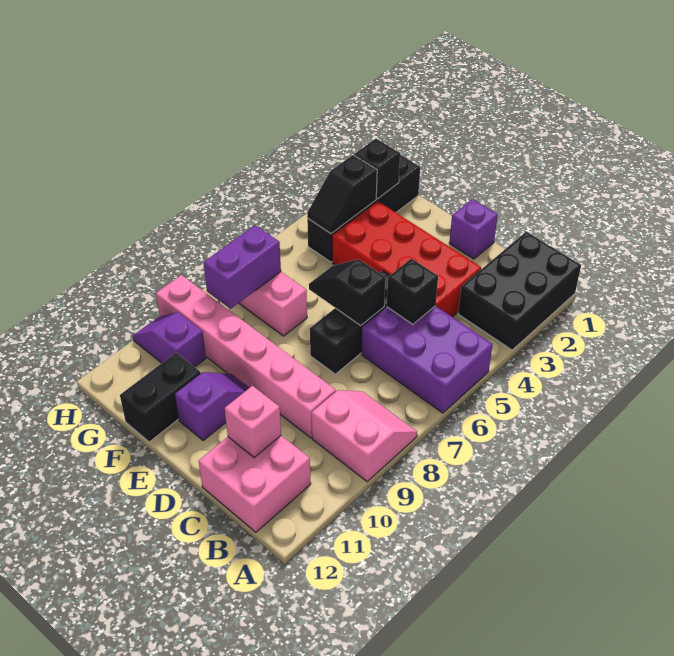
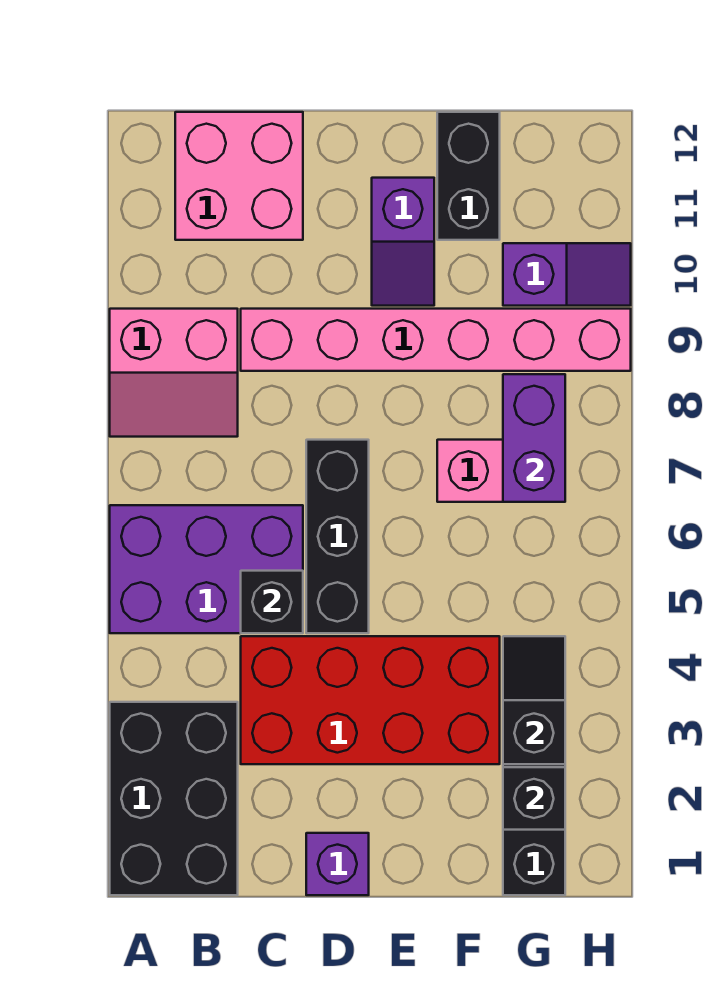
pink brick C11 level 2 -> none
black slope D6:E6 level 2 top D -> none

